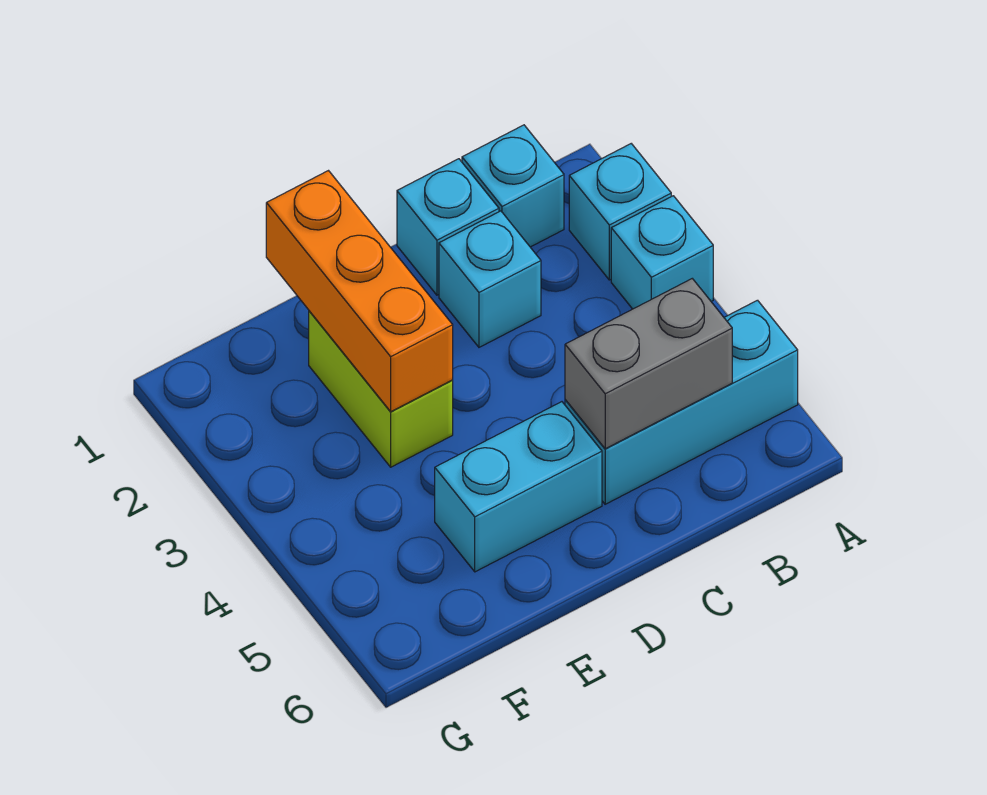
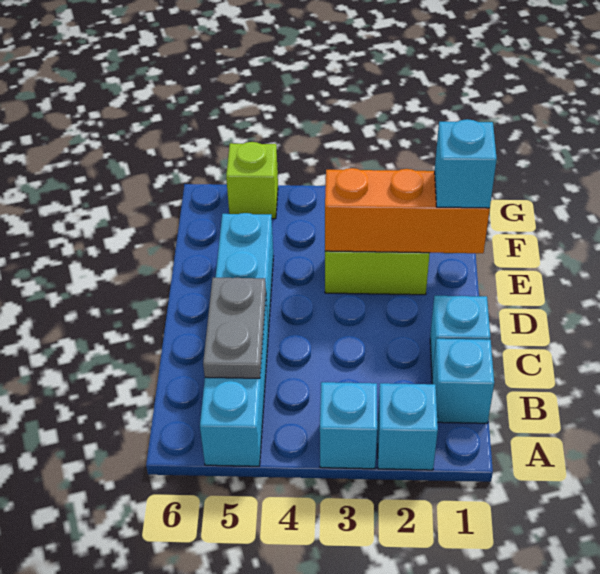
grey brick B5:C5 level 2 -> grey plate B5:C5 level 2
cyan brick C2 level 1 -> cyan brick E1 level 3
none -> lime brick G5 level 1

